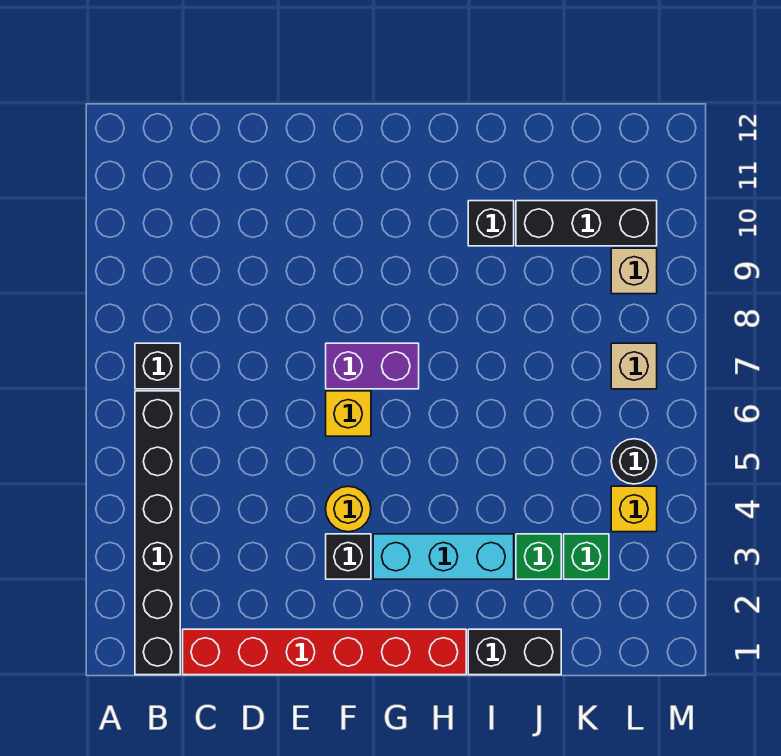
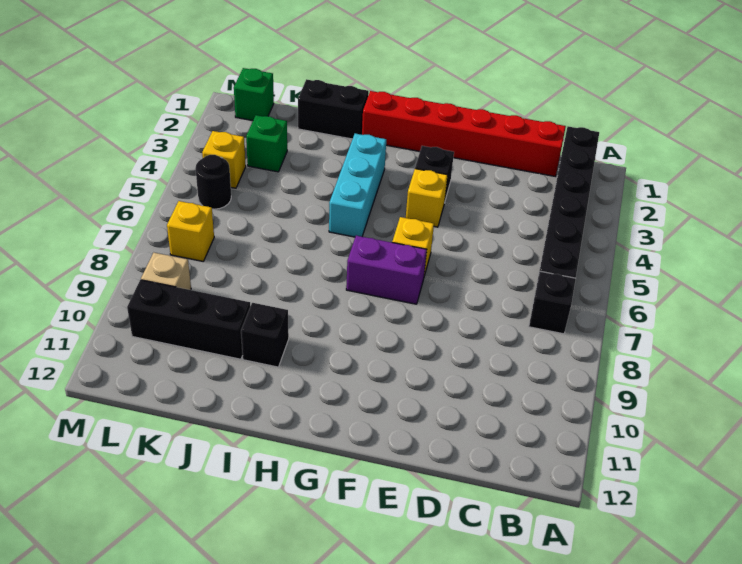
yellow round brick F4 level 1 -> yellow brick F4 level 1
cyan brick G3:I3 level 1 -> cyan brick H3:H5 level 1
green brick J3 level 1 -> green brick L1 level 1
tan brick L7 level 1 -> yellow brick L7 level 1

